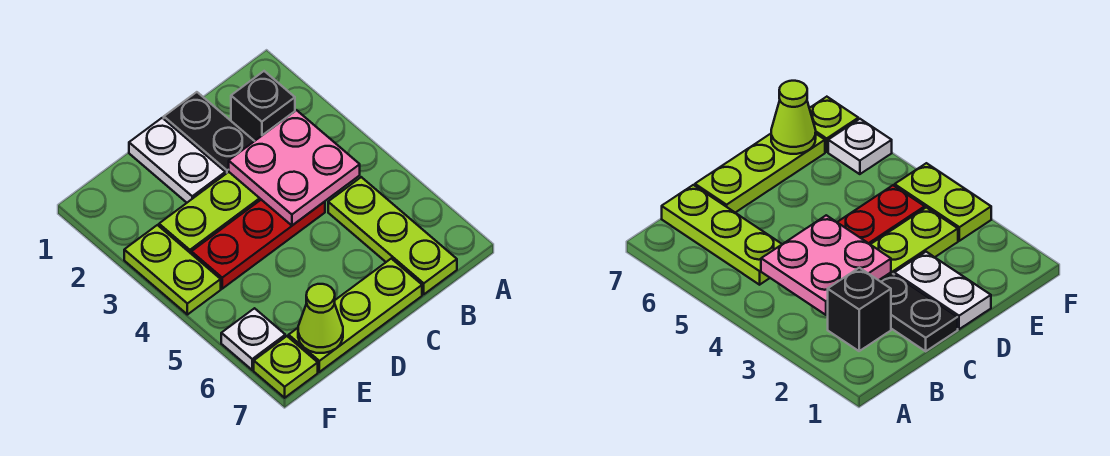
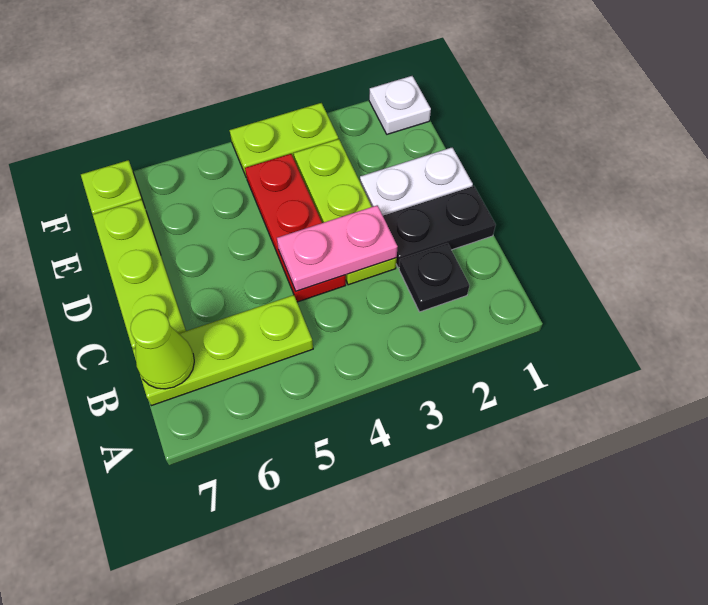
black brick B2 level 1 -> black plate B2 level 1
pink plate B3:C4 level 2 -> pink plate C3:C4 level 2
lime cone E7 level 2 -> lime cone B7 level 2
white plate F6 level 1 -> white plate F1 level 1

